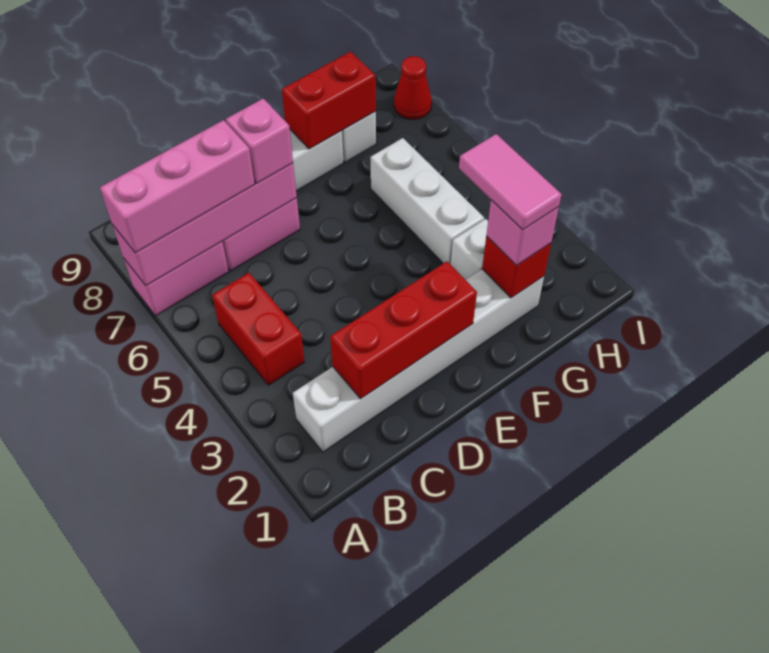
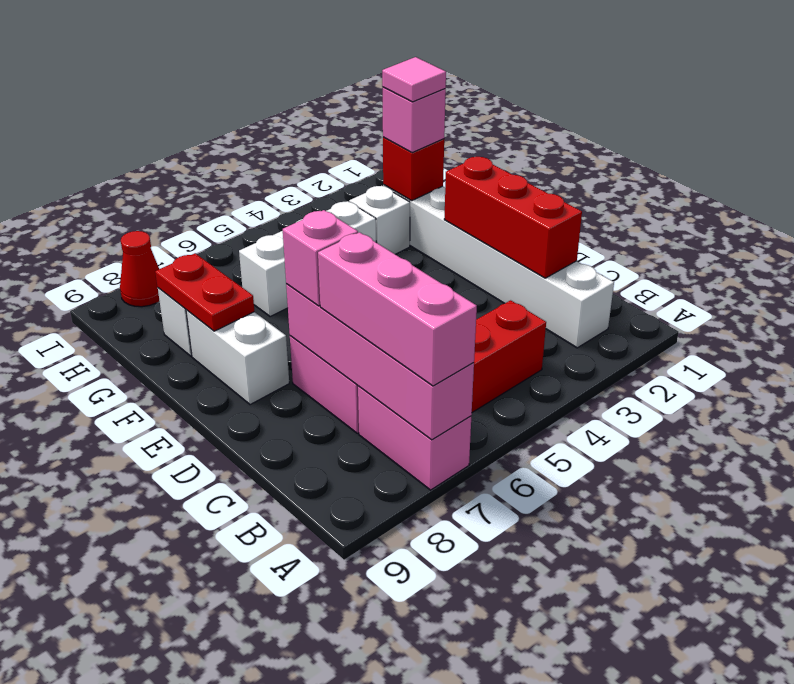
red brick F8:G8 level 2 -> red plate F8:G8 level 2
pink tile G2:G3 level 4 -> pink tile G2 level 4

